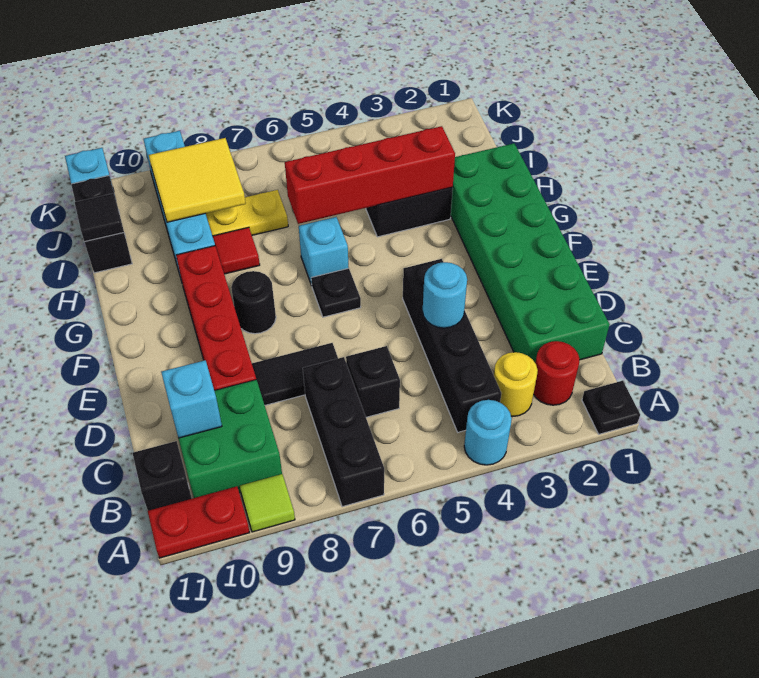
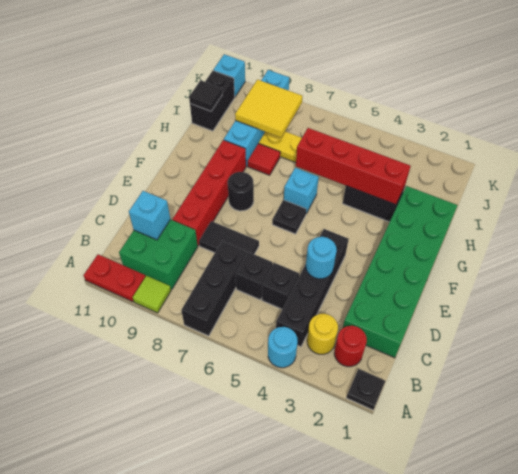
black brick B11 level 1 -> black brick C5 level 1

